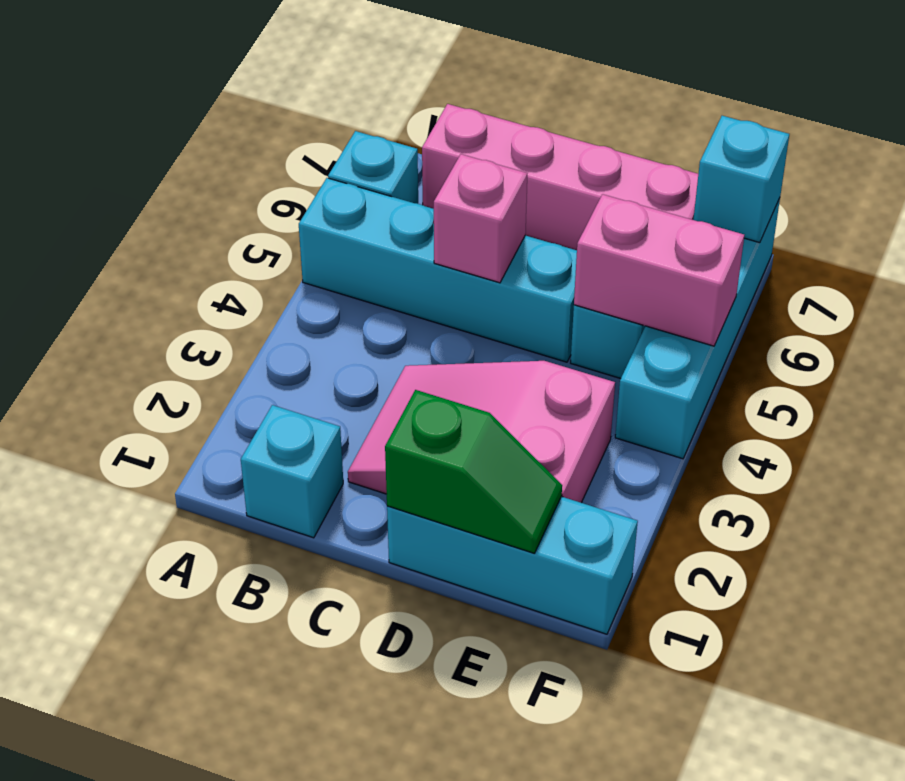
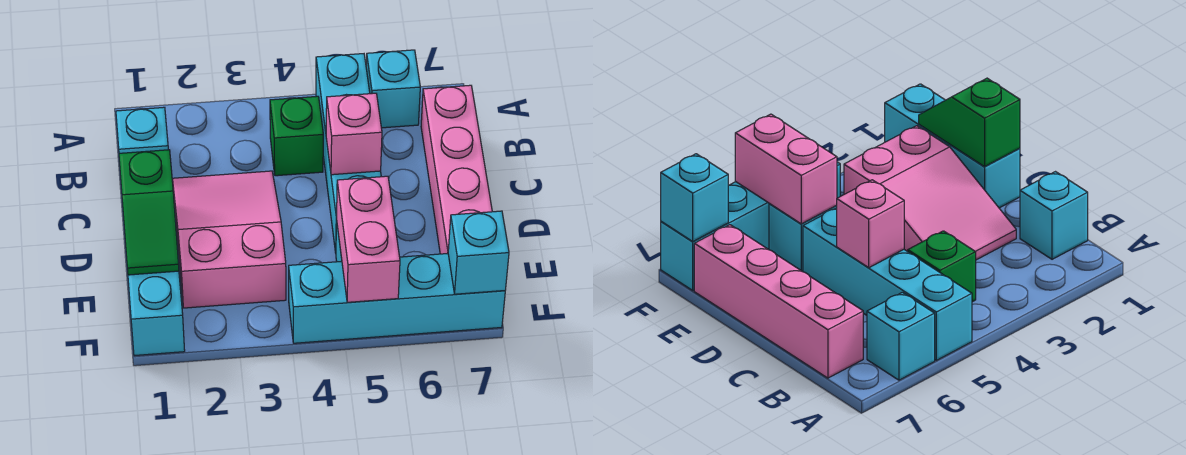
none -> green brick B4 level 1

